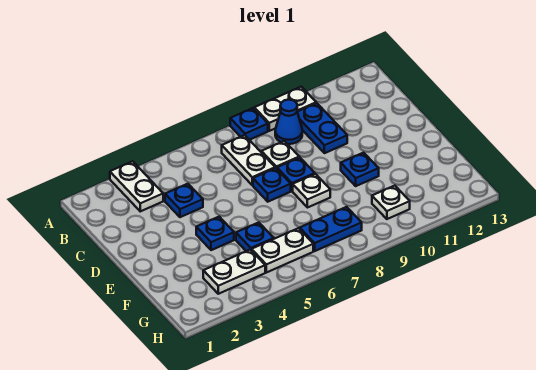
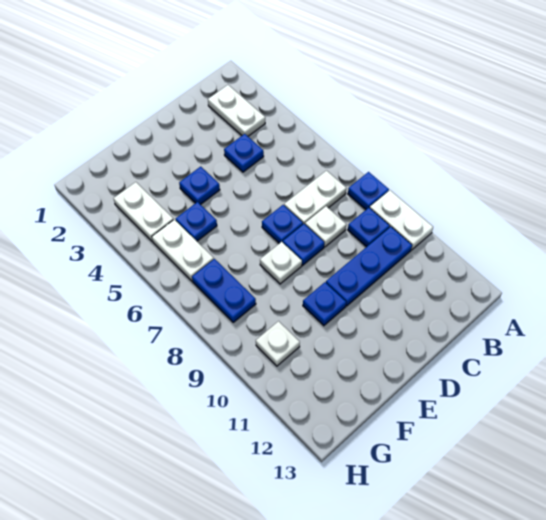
white plate A3:B3 level 1 -> white plate B2:B3 level 1
blue cone B9 level 1 -> blue plate B9 level 1
blue plate B10:C10 level 1 -> blue plate B10:D10 level 1

